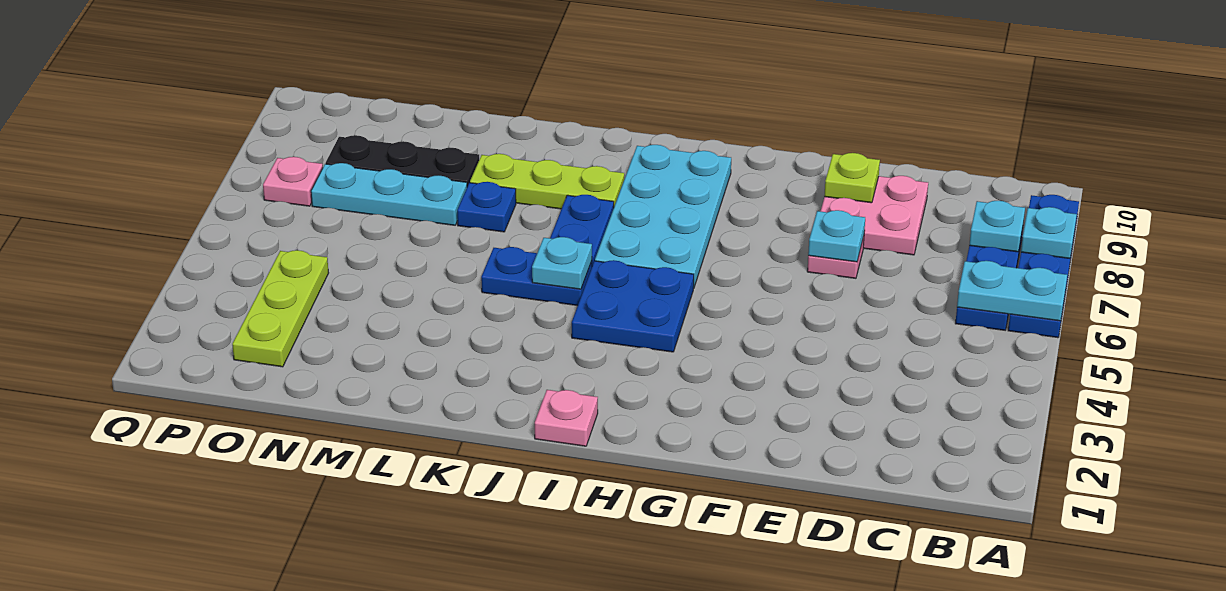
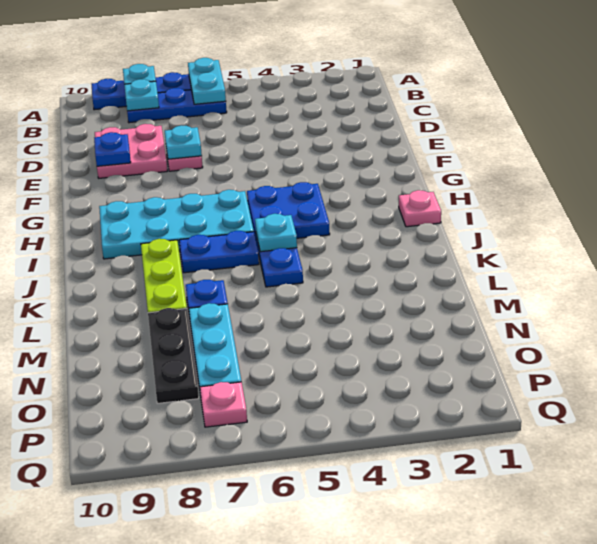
lime plate E9 level 2 -> blue plate E9 level 2
lime plate O2:O4 level 1 -> none

